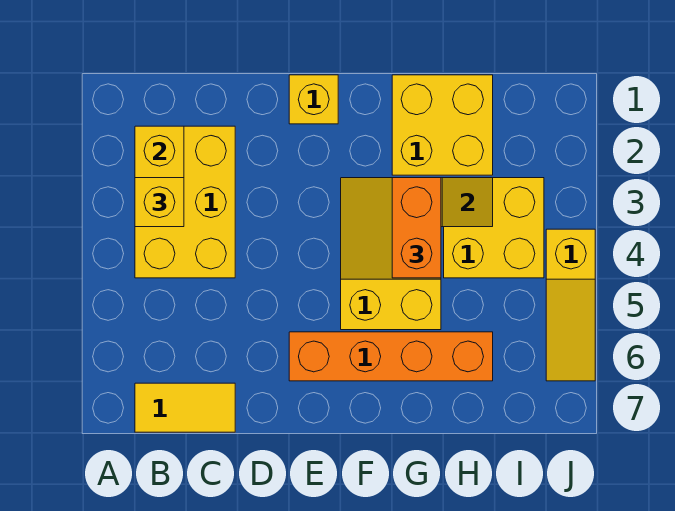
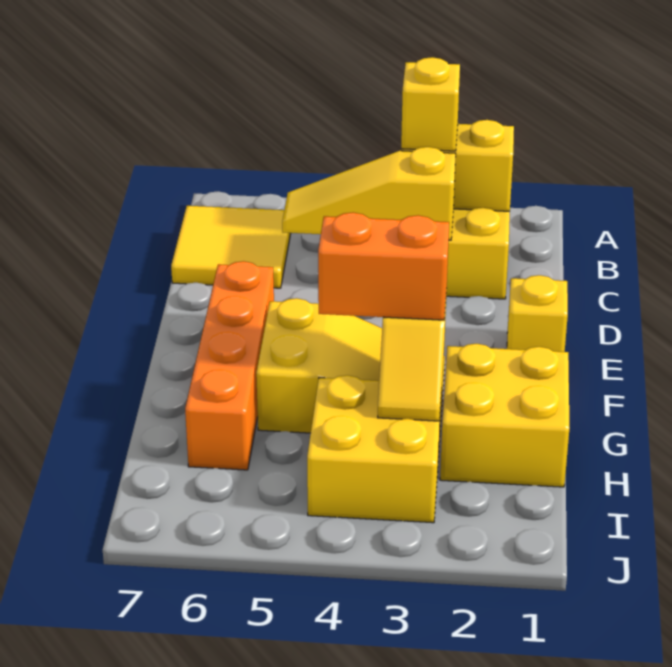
yellow tile B7:C7 level 1 -> yellow tile B6:C7 level 1
yellow slope J4:J6 level 1 top 4 -> yellow slope C3:C5 level 2 top 3

